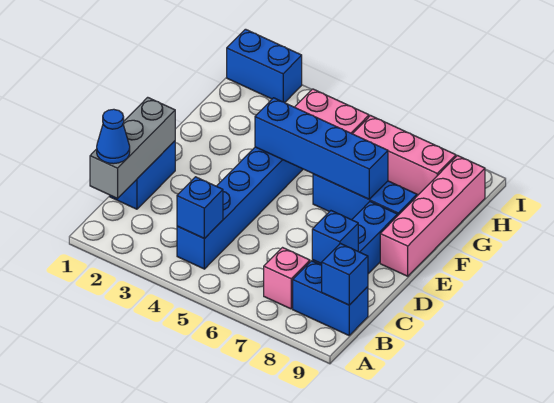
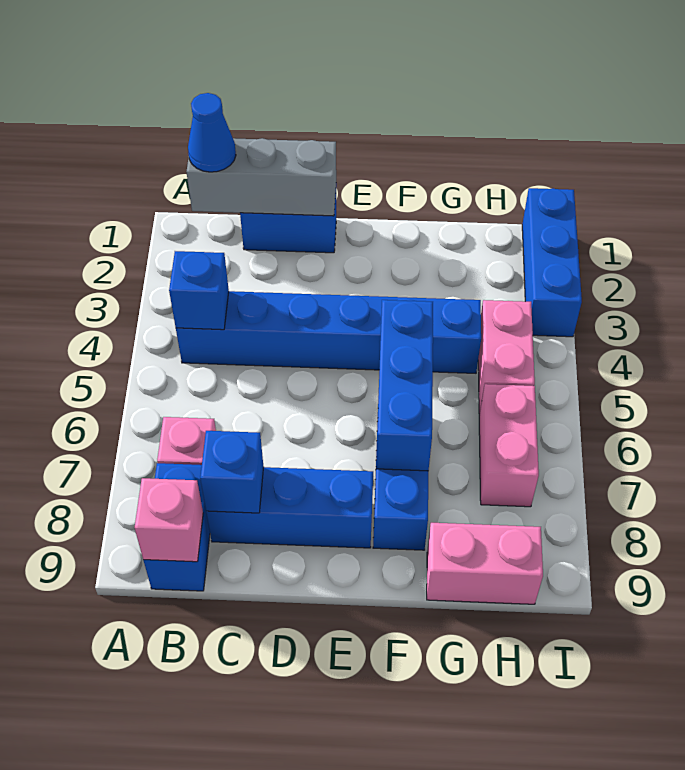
blue brick B9 level 2 -> pink brick B9 level 2
pink brick E9:H9 level 1 -> pink brick G9:H9 level 1
blue brick F4:F7 level 2 -> blue brick F5:F7 level 2
pink brick H6:H8 level 1 -> pink brick H6:H7 level 1
blue brick I1:I2 level 1 -> blue brick I1:I3 level 1

